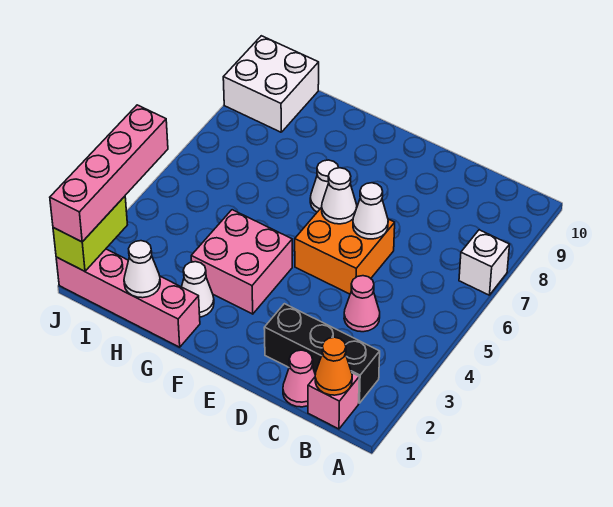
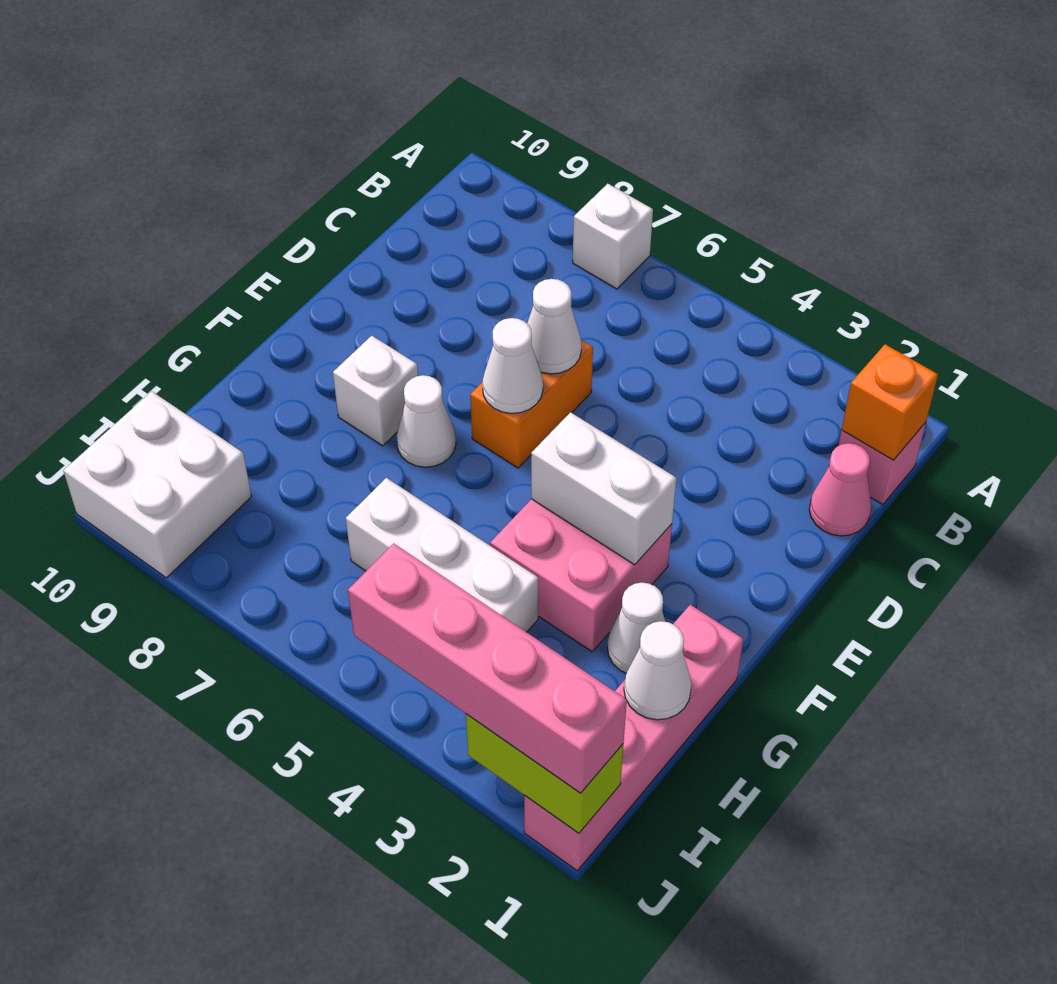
orange cone B1 level 2 -> orange brick B1 level 2
black brick B2:D2 level 1 -> none
pink cone C4 level 1 -> none
orange brick D5:E6 level 1 -> orange brick D6:E6 level 1
none -> white brick F3:F4 level 2
none -> white brick F8 level 1
none -> white brick H4:H6 level 1

